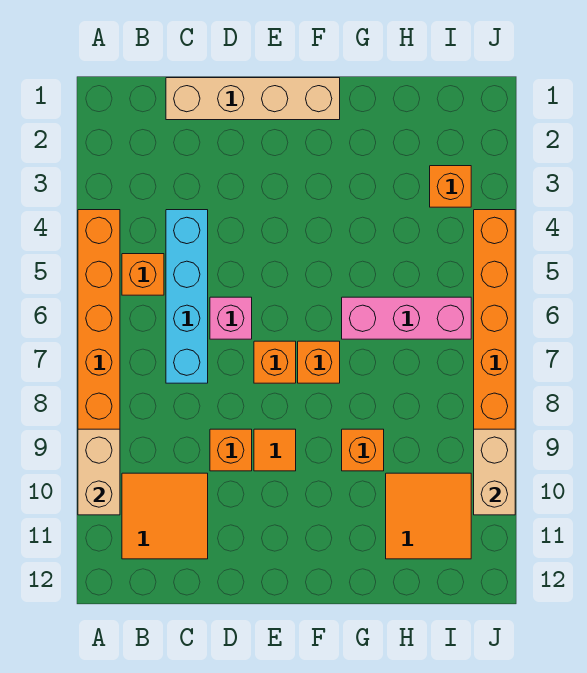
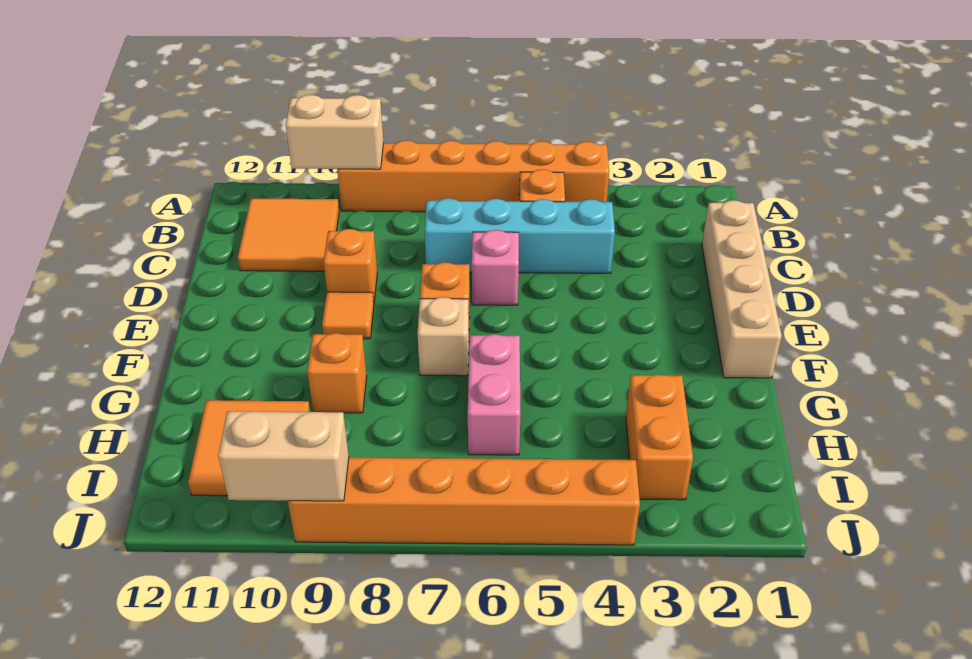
orange brick F7 level 1 -> tan brick F7 level 1
pink brick G6:I6 level 1 -> pink brick G6:H6 level 1
orange brick I3 level 1 -> orange brick H3:I3 level 1

